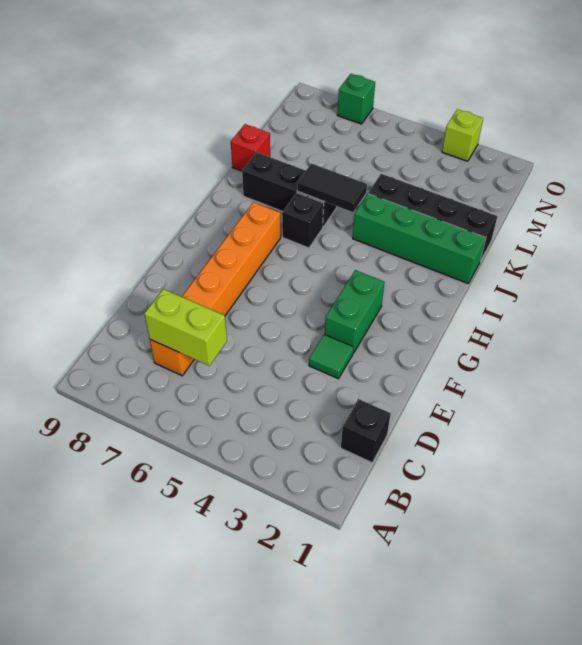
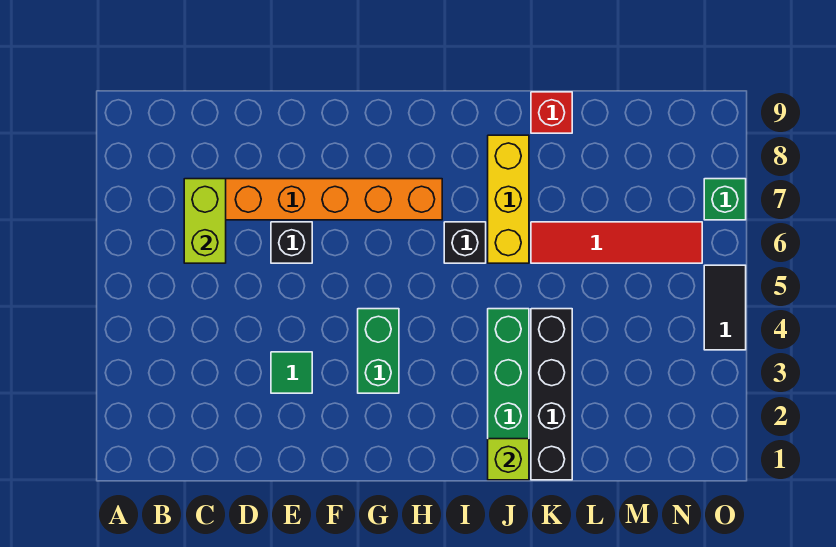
black brick C1 level 1 -> black brick E6 level 1
green brick F3:G3 level 1 -> green brick G3:G4 level 1
black tile J5:J6 level 2 -> black tile O4:O5 level 1
black brick J6:J8 level 1 -> yellow brick J6:J8 level 1
none -> red tile K6:N6 level 1
lime brick O3 level 1 -> lime brick J1 level 2

